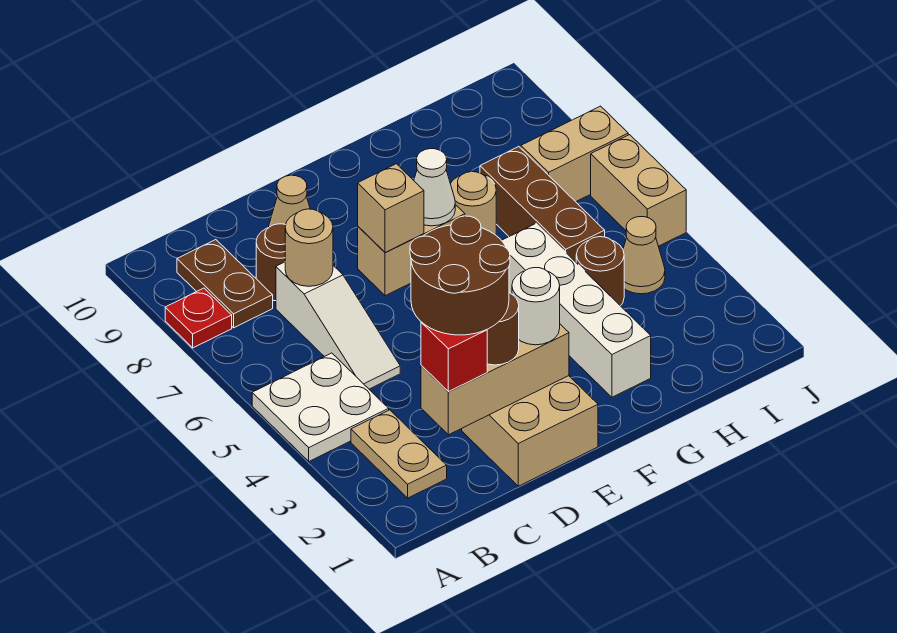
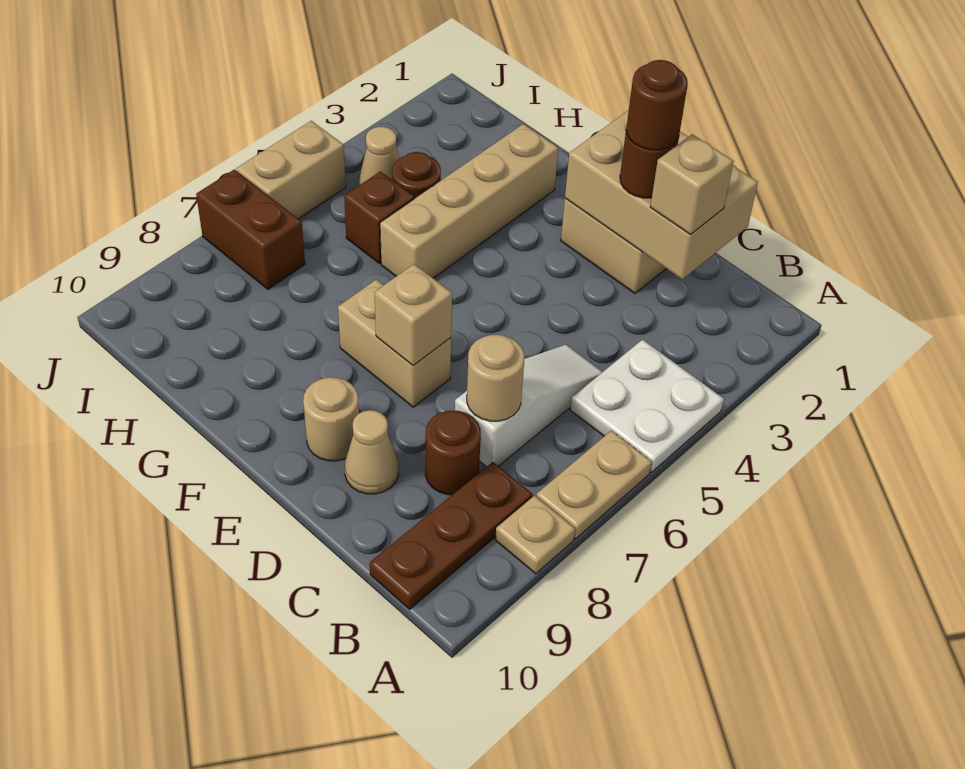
red plate A8 level 1 -> tan plate A8 level 1
tan plate B2:B3 level 1 -> tan plate A6:A7 level 1
brown plate B8:B9 level 1 -> brown plate B8:B10 level 1
tan brick C2:E2 level 2 -> tan brick C1:E2 level 2
red brick C2 level 3 -> tan brick C2 level 3
brown round brick C2:D3 level 4 -> brown round brick D2 level 4
white round brick E2 level 3 -> none
white cone F7 level 2 -> none
white brick G2:G5 level 1 -> tan brick G2:G5 level 1
tan round brick G7 level 1 -> tan round brick E9 level 1
brown brick H5:H7 level 1 -> brown brick H5 level 1
tan brick I7:J7 level 1 -> brown brick I7:J7 level 1

